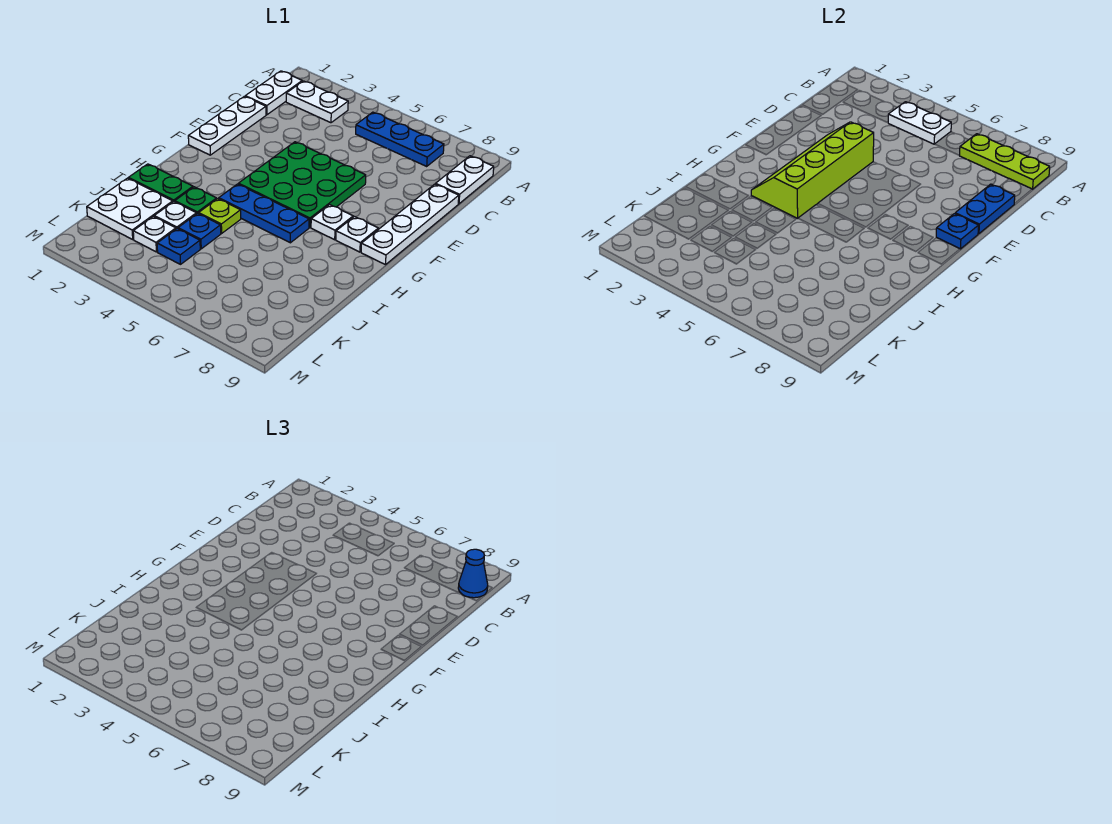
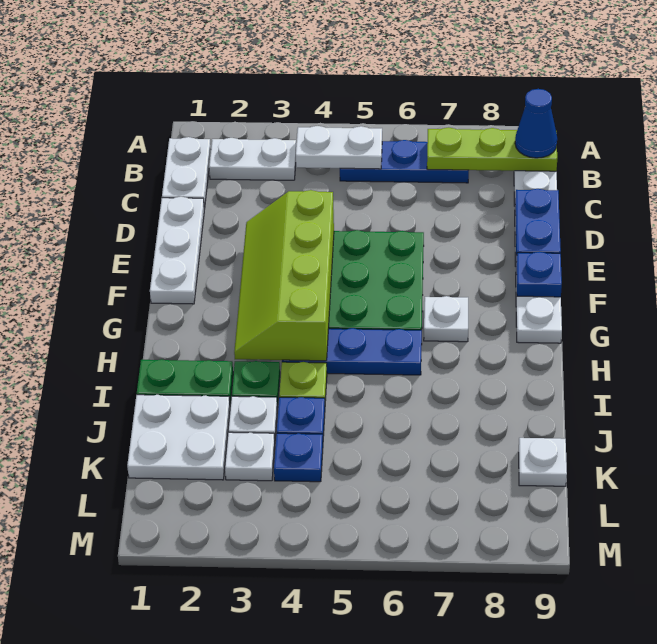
white plate G8 level 1 -> white plate K9 level 1

